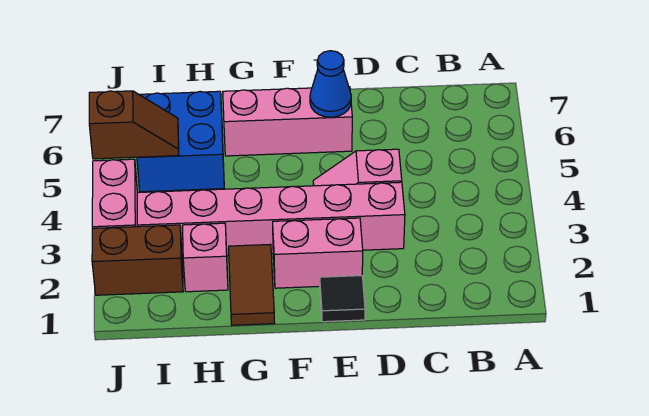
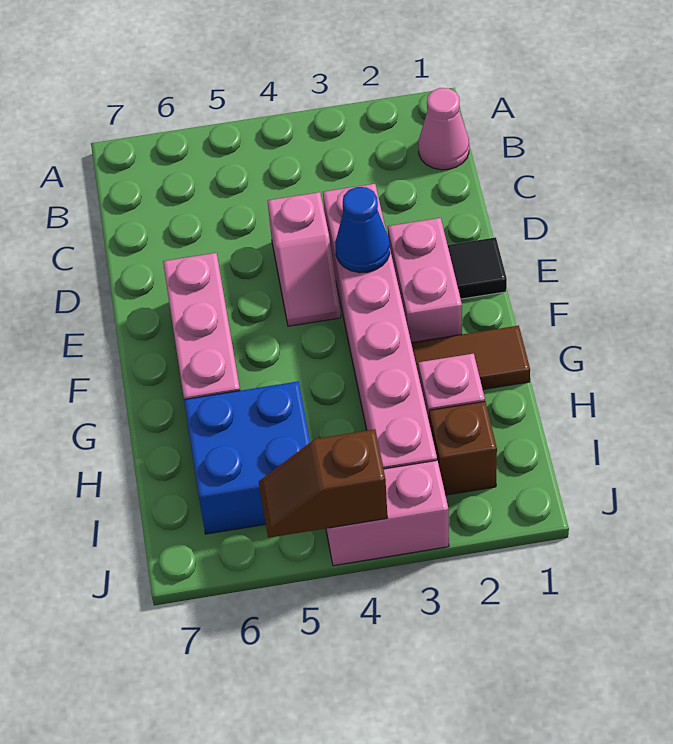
none -> pink cone B1 level 1
blue cone E6 level 2 -> blue cone E3 level 2
brown brick I2:J2 level 1 -> brown brick I2 level 1
brown slope I5:J5 level 2 top J -> brown slope J4:J5 level 2 top 4

